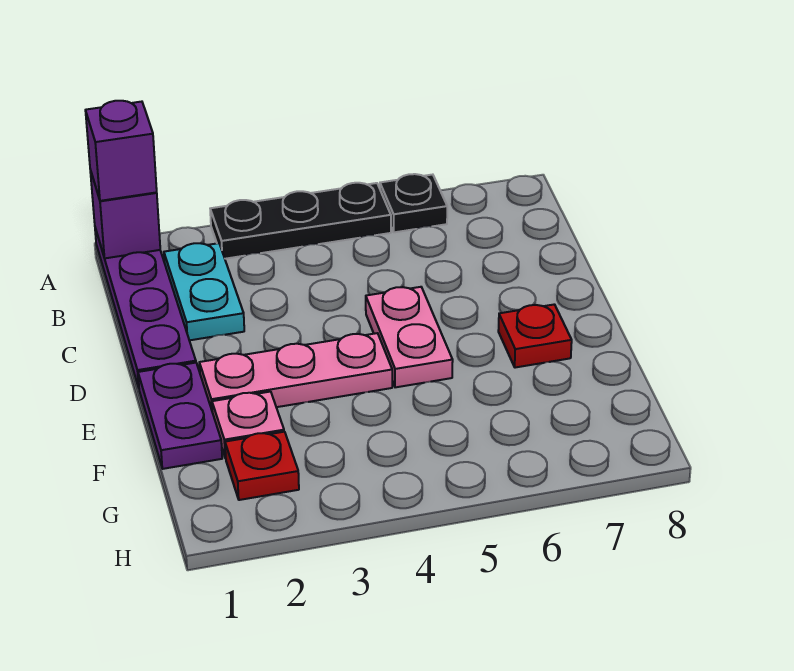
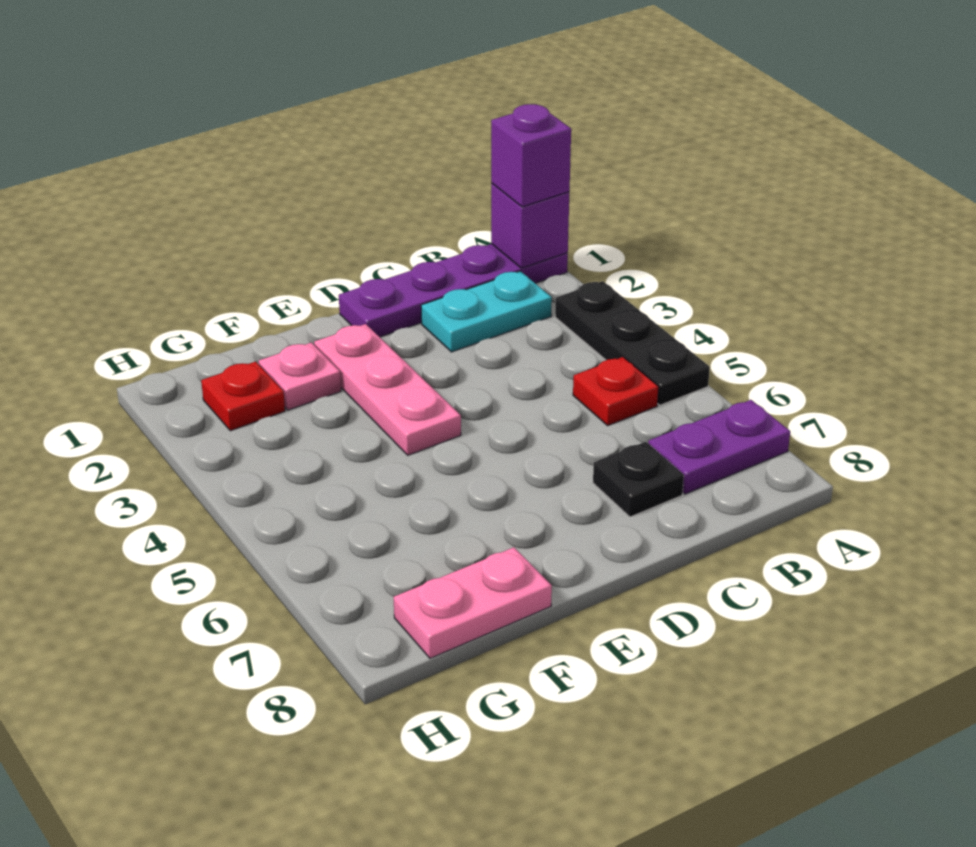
black plate A6 level 1 -> black plate C7 level 1
pink plate D5:E5 level 1 -> pink plate F8:G8 level 1
purple plate E1:F1 level 1 -> purple plate A7:B7 level 1
red plate E7 level 1 -> red plate B5 level 1

